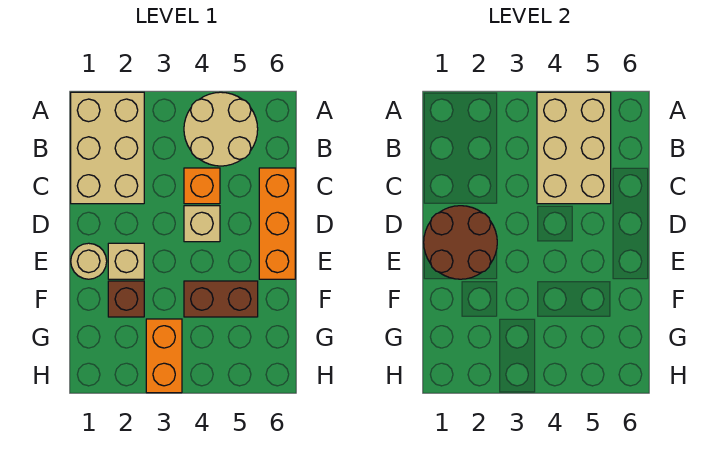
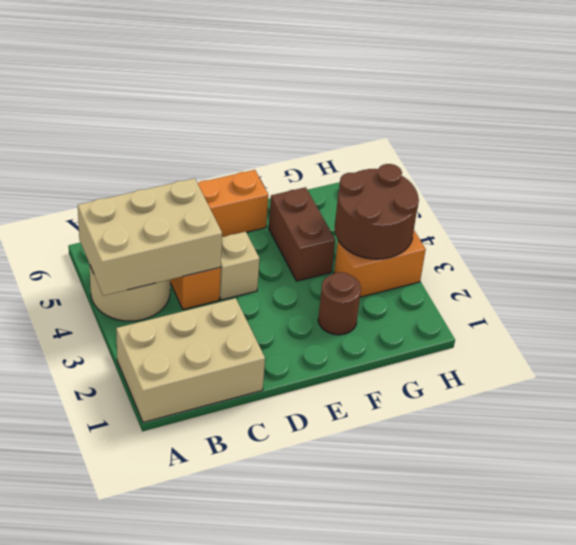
brown round brick D1:E2 level 2 -> brown round brick G3:H4 level 2
tan round brick E1 level 1 -> none
tan brick E2 level 1 -> none
brown brick F2 level 1 -> brown round brick F2 level 1

